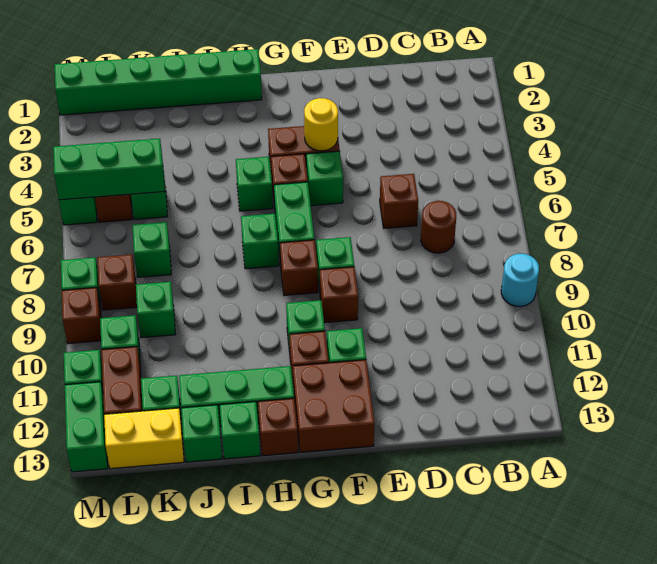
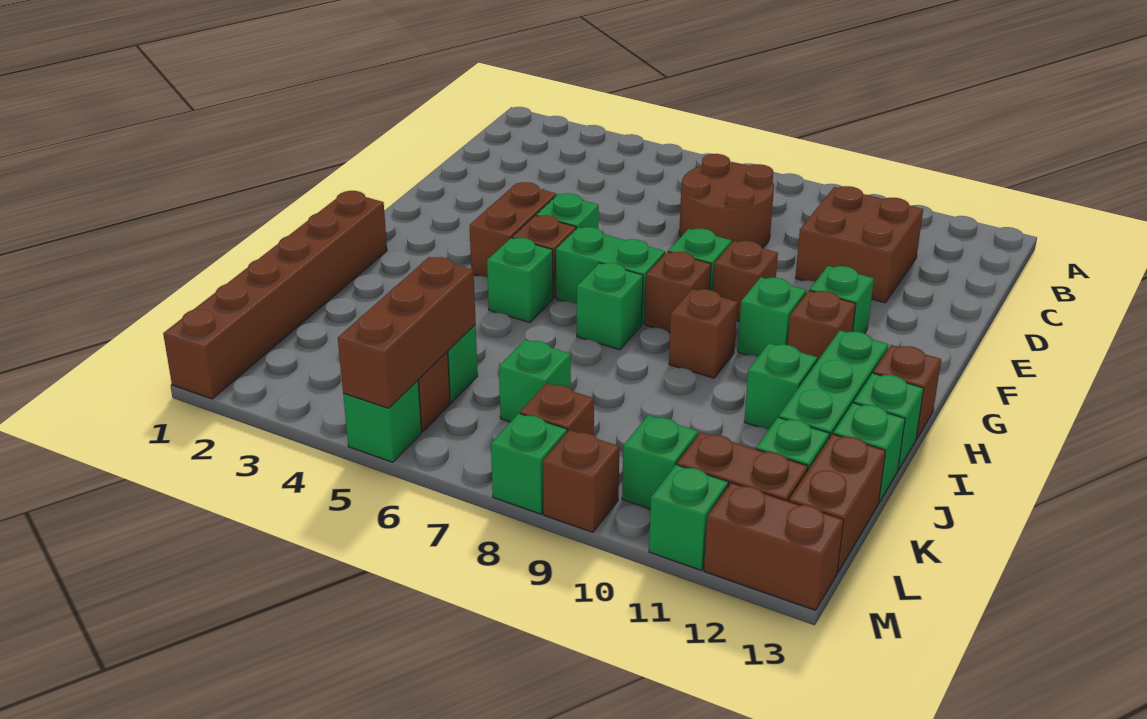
cyan round brick A9 level 1 -> none
brown round brick C7 level 1 -> brown round brick C7:D8 level 1
brown brick D6 level 1 -> brown brick H9 level 1
yellow round brick F4 level 2 -> none
brown brick F12:G13 level 1 -> brown brick C10:D11 level 1
green brick H1:M1 level 1 -> brown brick H1:M1 level 1
green brick K5:M5 level 2 -> brown brick K5:M5 level 2
green brick K9 level 1 -> green brick I11 level 1
yellow brick K13:L13 level 1 -> brown brick K13:L13 level 1
green brick M12:M13 level 1 -> brown brick M12:M13 level 1

